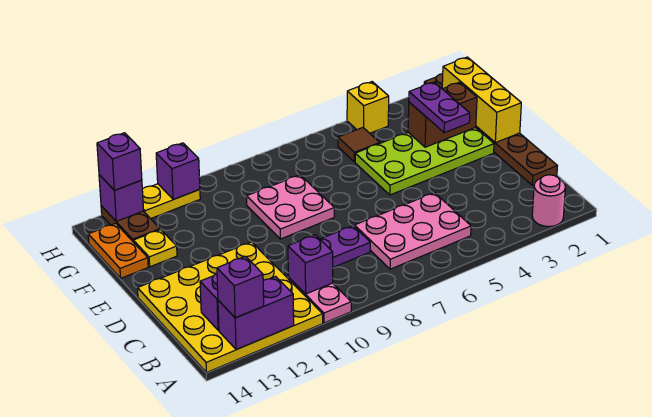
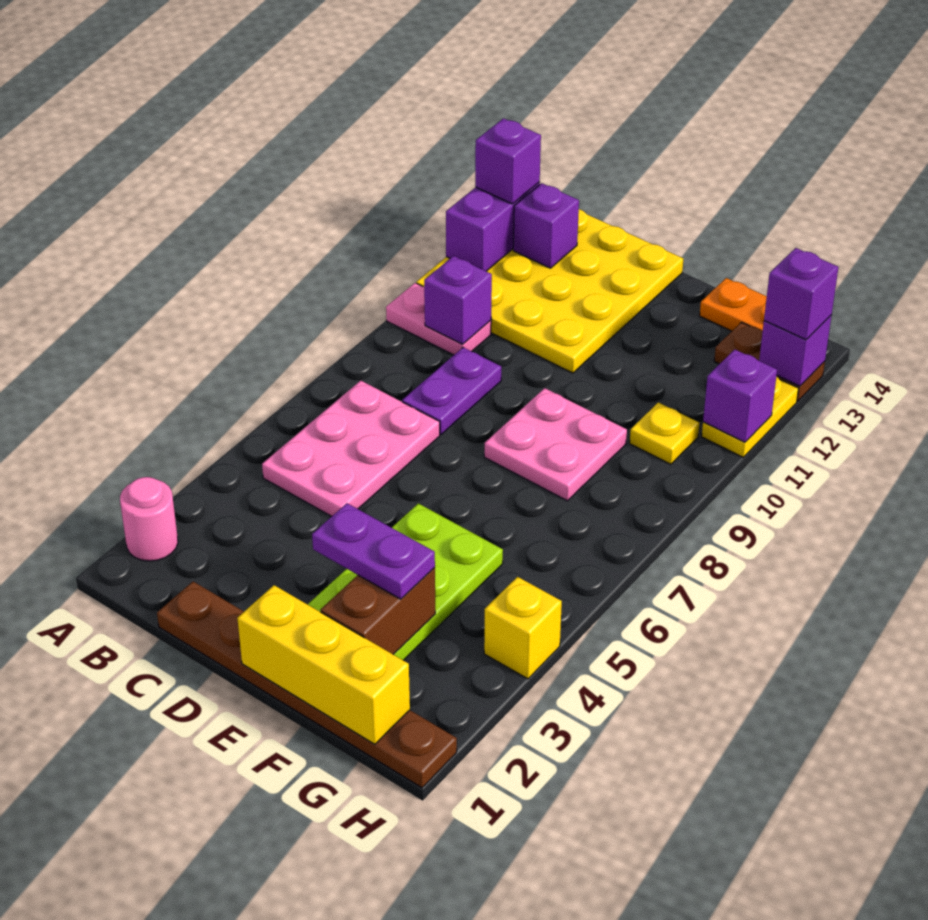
yellow plate F13 level 1 -> yellow plate G10 level 1
brown tile G5 level 1 -> none

